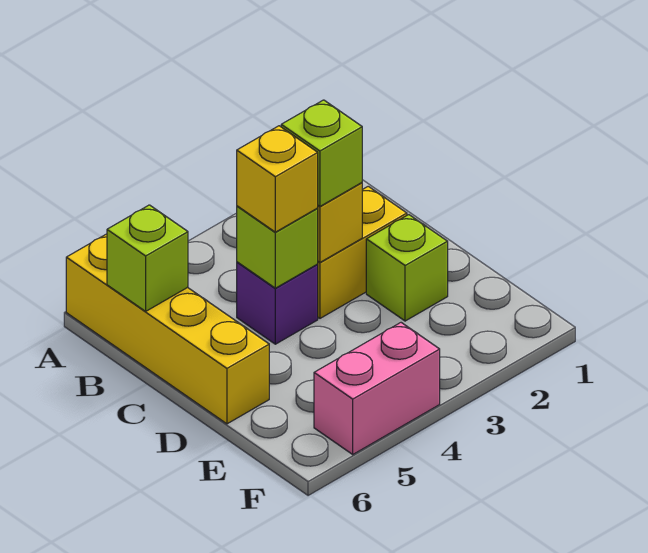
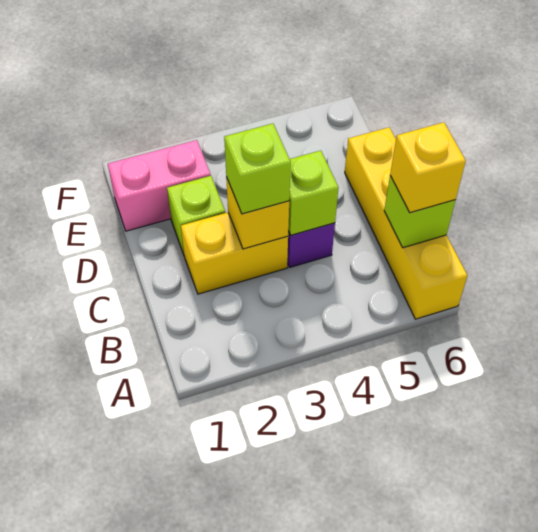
yellow brick C4 level 3 -> yellow brick B6 level 3
pink brick F4:F5 level 1 -> pink brick E1:E2 level 1

